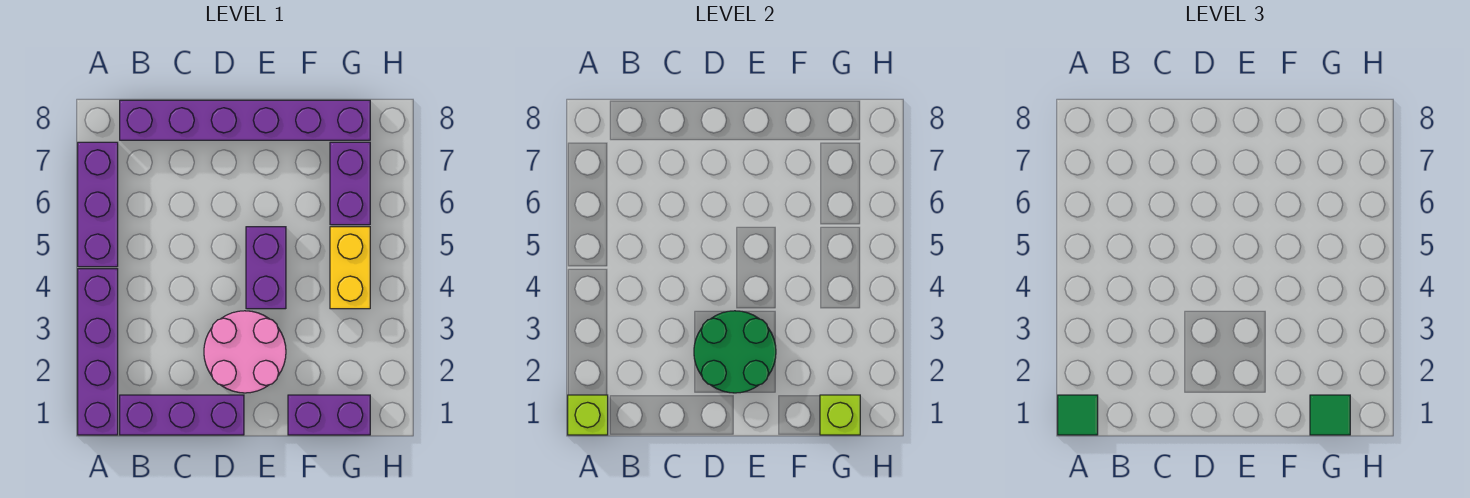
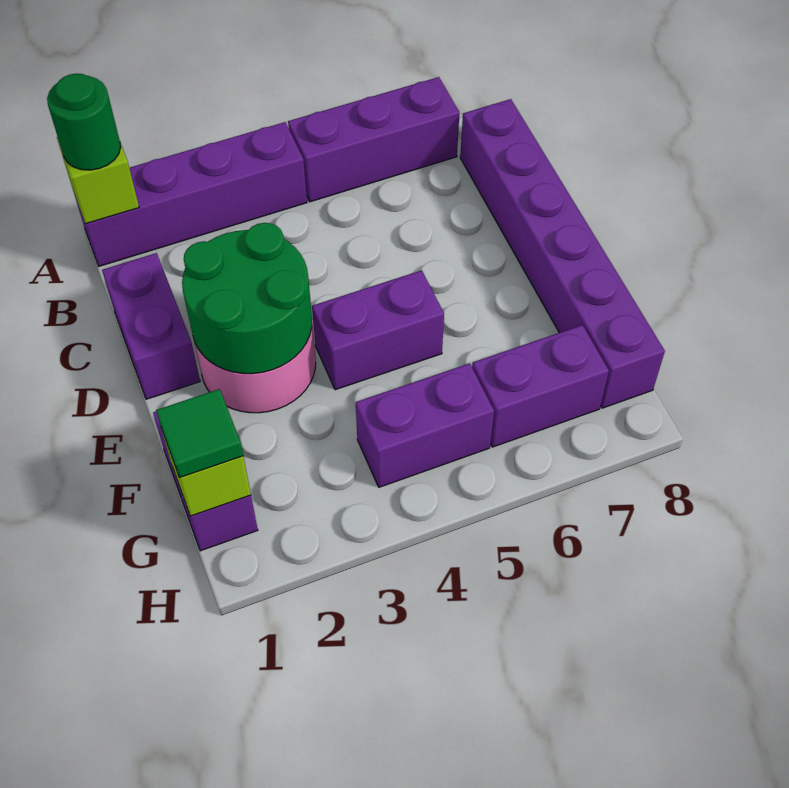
green tile A1 level 3 -> green round brick A1 level 3
purple brick B1:D1 level 1 -> purple brick C1:D1 level 1
yellow brick G4:G5 level 1 -> purple brick G4:G5 level 1

